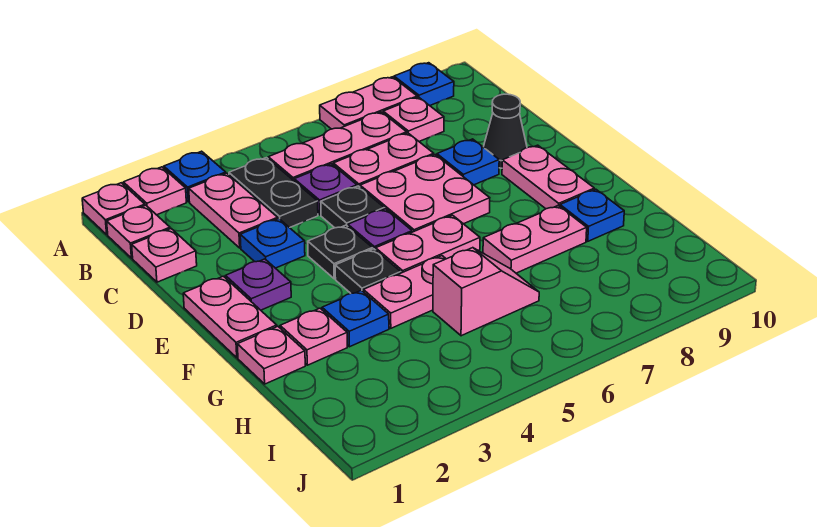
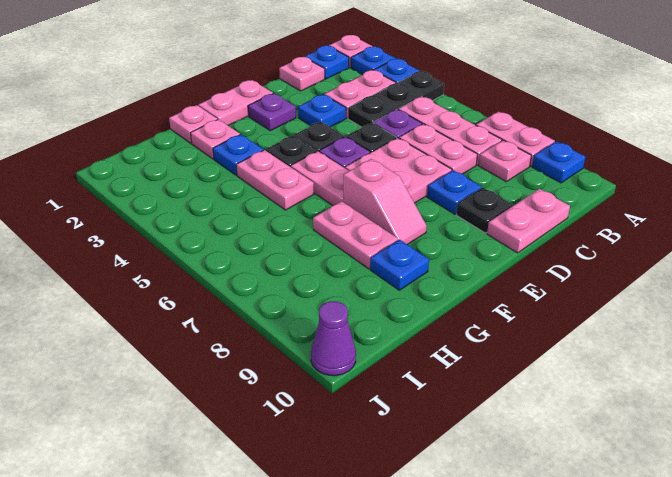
pink plate A2 level 1 -> blue plate A2 level 1
pink plate B1 level 1 -> blue plate B1 level 1
black plate B4:C4 level 1 -> black plate A4:C4 level 1
black cone D9 level 1 -> black plate D9 level 1
pink plate E9:F9 level 1 -> pink plate C10:D10 level 1
pink slope H5:H6 level 1 top 5 -> pink slope F7:F8 level 1 top 7
none -> purple cone J10 level 1

